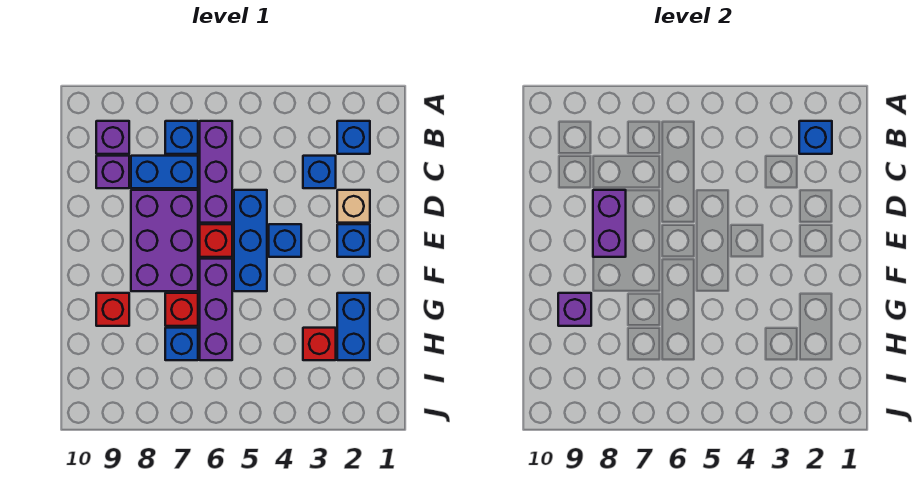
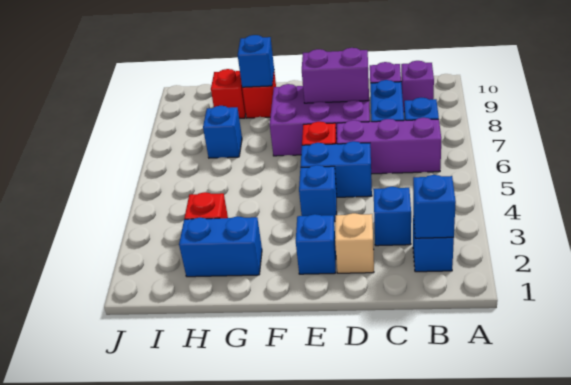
blue brick D5:F5 level 1 -> blue brick D5:E5 level 1
purple brick F6:H6 level 1 -> none
red brick G7 level 1 -> red brick H9 level 1
purple brick G9 level 2 -> blue brick G9 level 2

